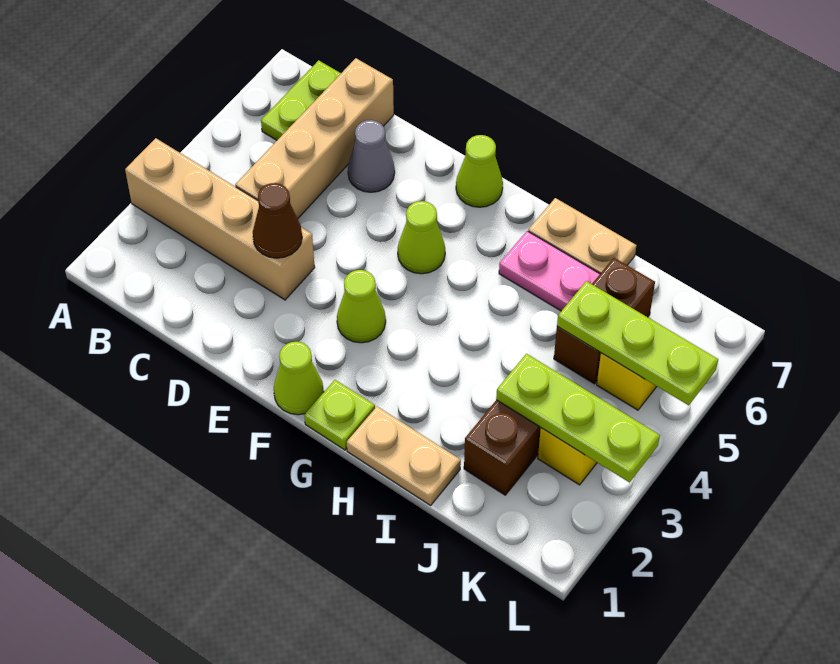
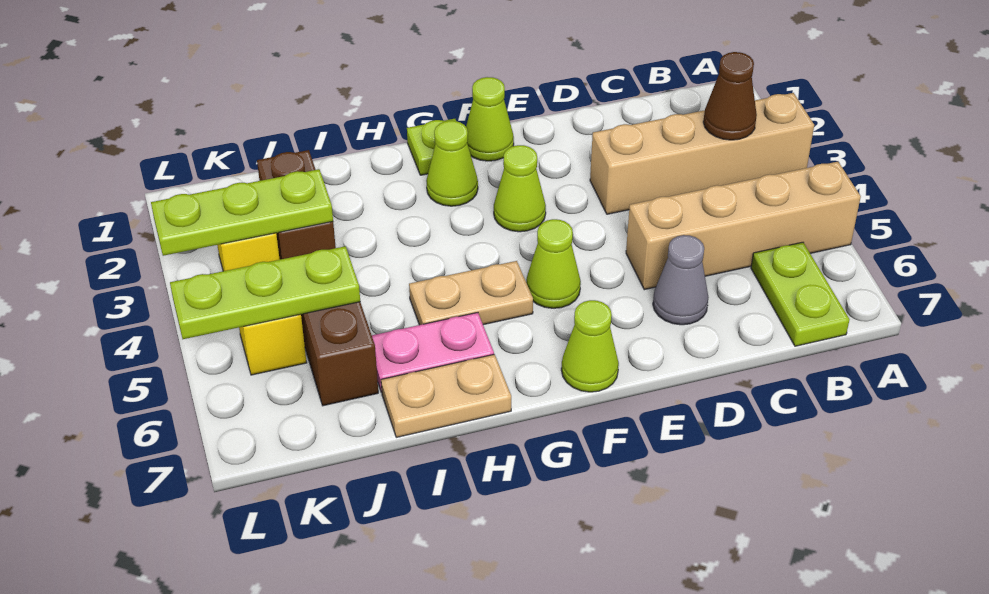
tan brick C4:C7 level 1 -> tan brick A5:D5 level 1
brown cone D3 level 2 -> brown cone B3 level 2
none -> lime cone G2 level 1
tan plate H1:I1 level 1 -> tan plate G5:H5 level 1

